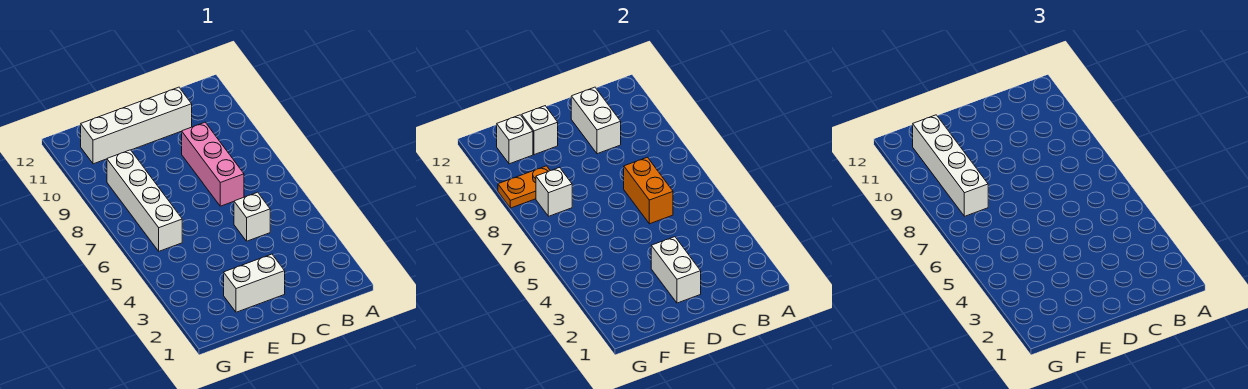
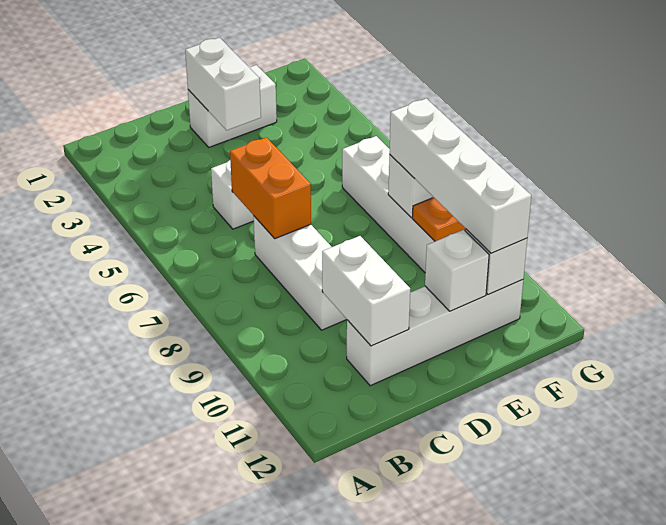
pink brick C7:C9 level 1 -> white brick C7:C9 level 1

